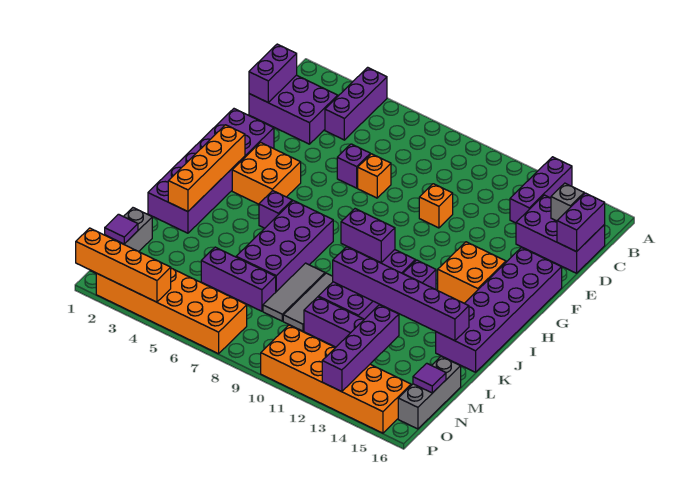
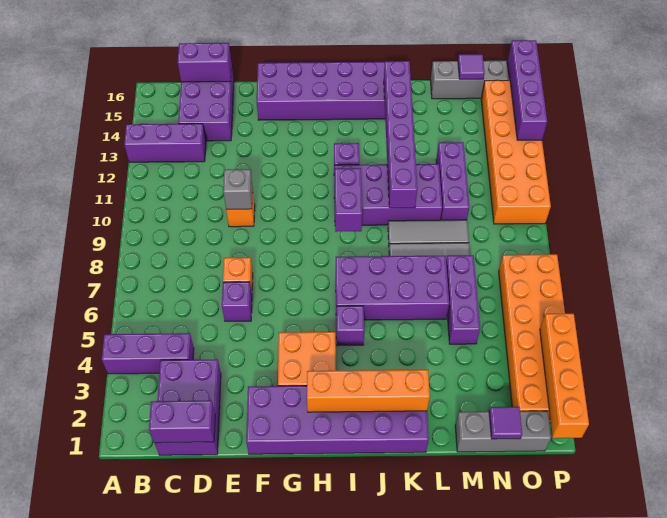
grey brick C15 level 2 -> grey brick E10 level 2
orange brick G13:H14 level 1 -> none
purple brick M13:P13 level 2 -> purple brick P13:P16 level 2

